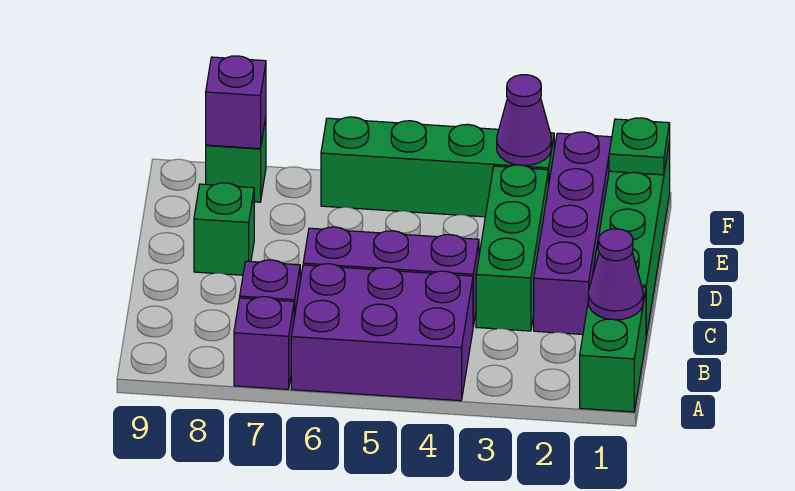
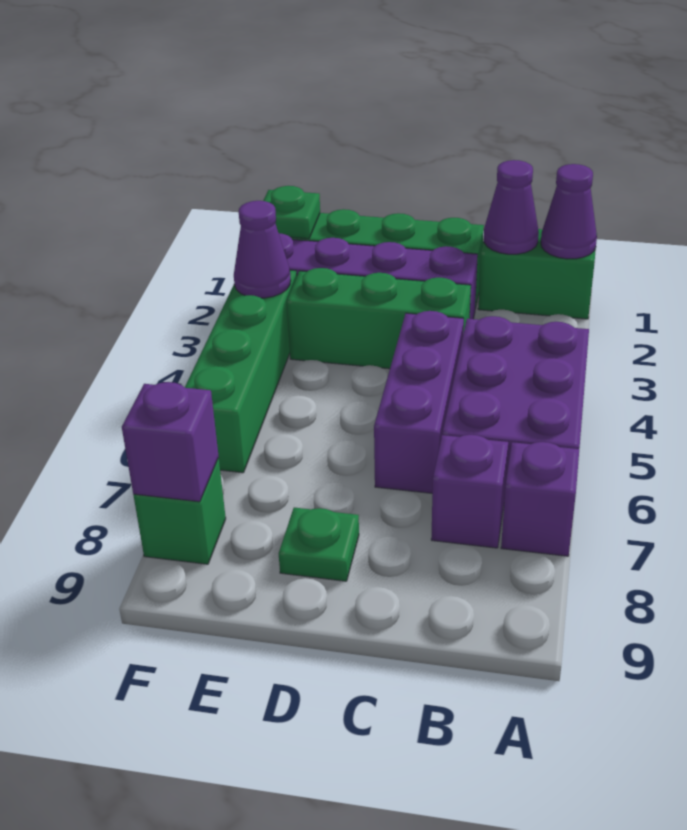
none -> purple cone A1 level 2
green brick D8 level 1 -> green plate D8 level 1

